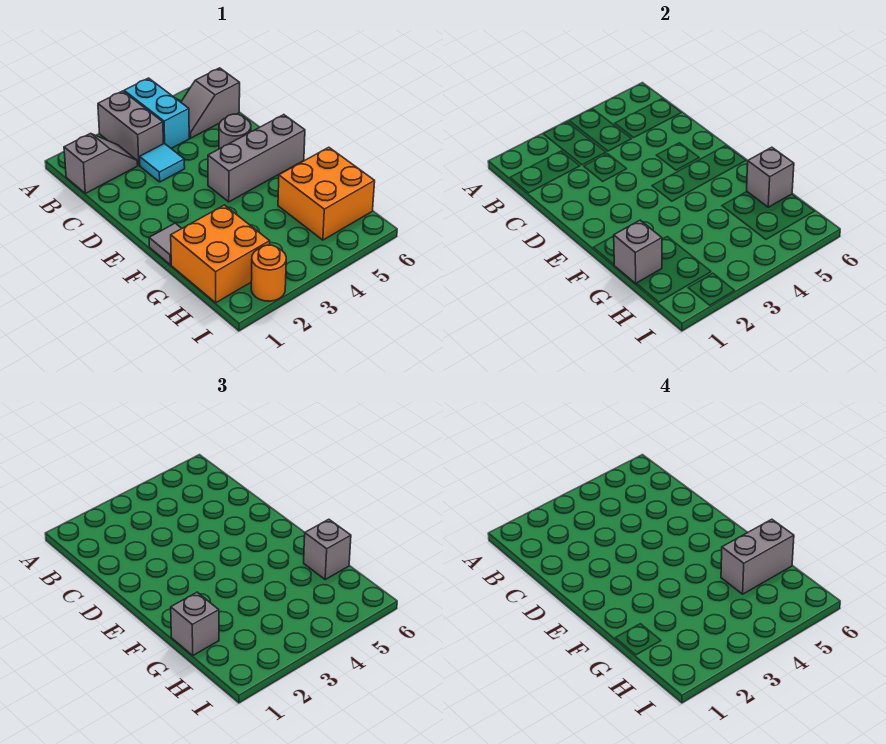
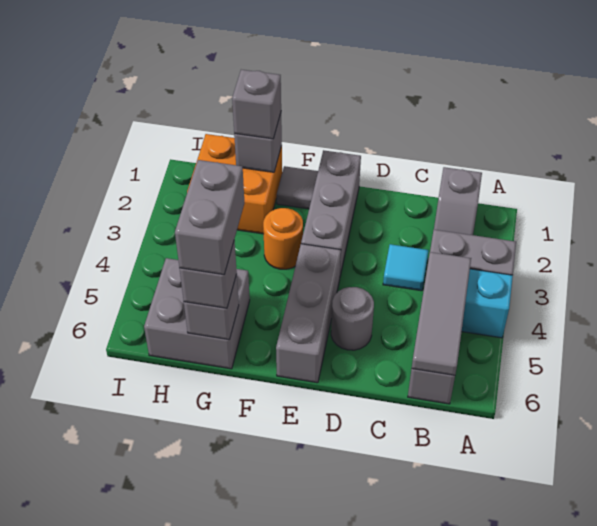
none -> grey tile B4:B6 level 2
none -> grey brick E1:E3 level 1
orange brick G5:H6 level 1 -> grey brick G5:H6 level 1
orange round brick I2 level 1 -> orange round brick F3 level 1

